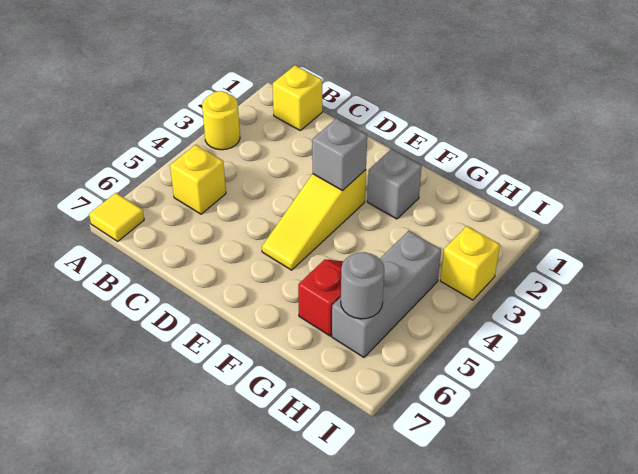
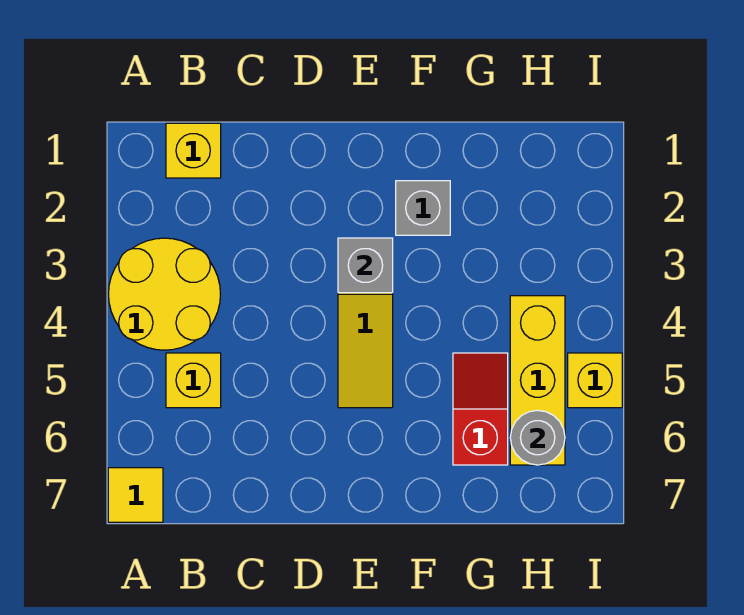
yellow round brick A3 level 1 -> yellow round brick A3:B4 level 1
grey brick H4:H6 level 1 -> yellow brick H4:H6 level 1
yellow brick I3 level 1 -> yellow brick I5 level 1

